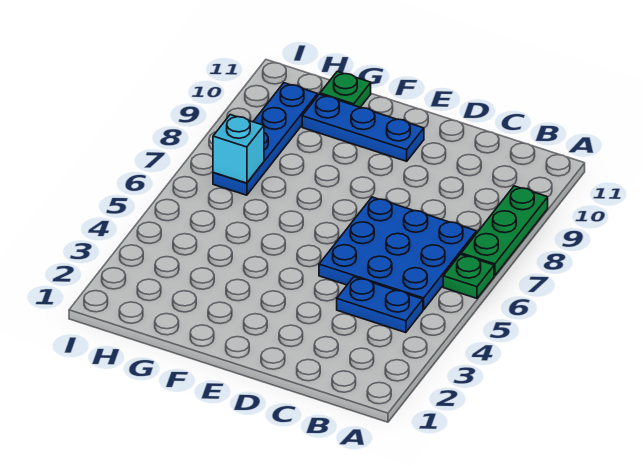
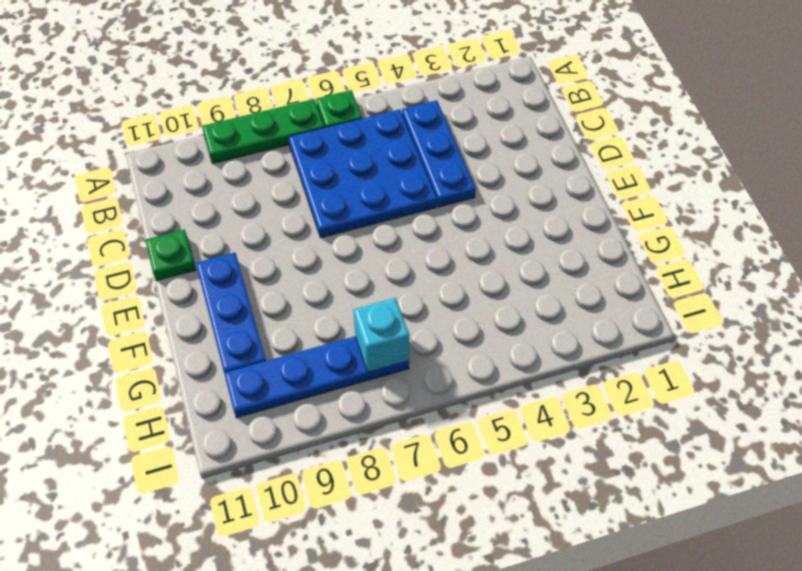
blue plate B4:C4 level 1 -> blue plate B4:D4 level 1
green plate G11 level 1 -> green plate D11 level 1

